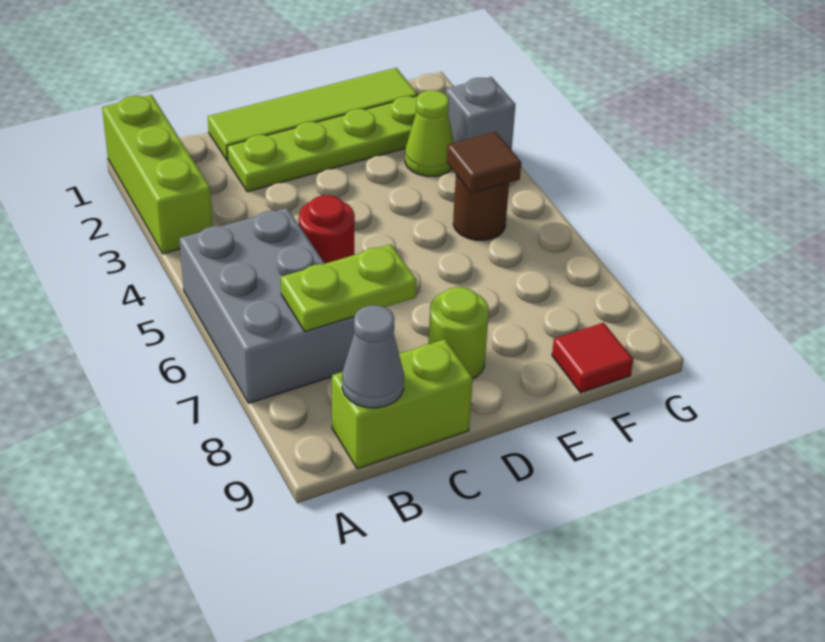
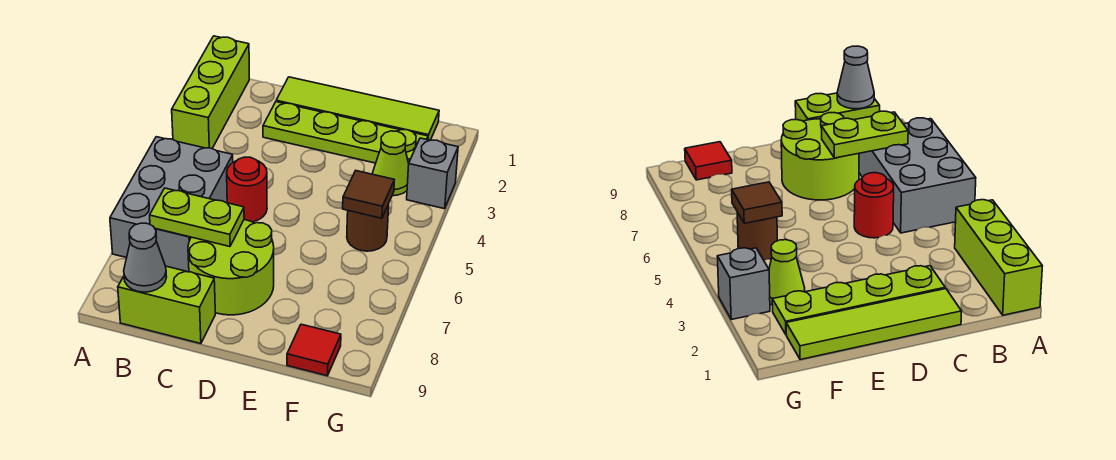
lime round brick D8 level 1 -> lime round brick C7:D8 level 1

